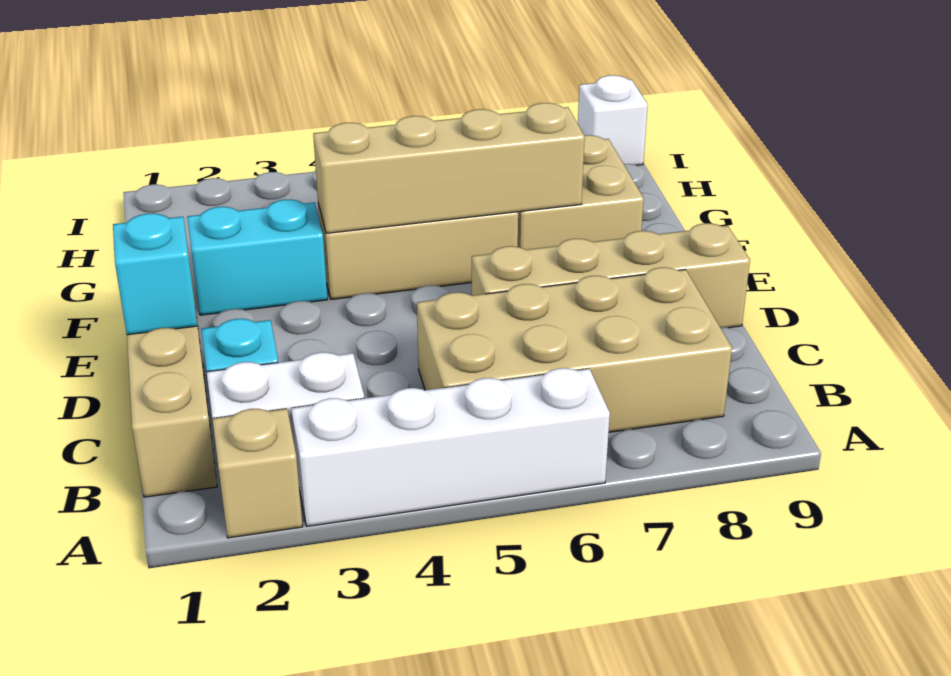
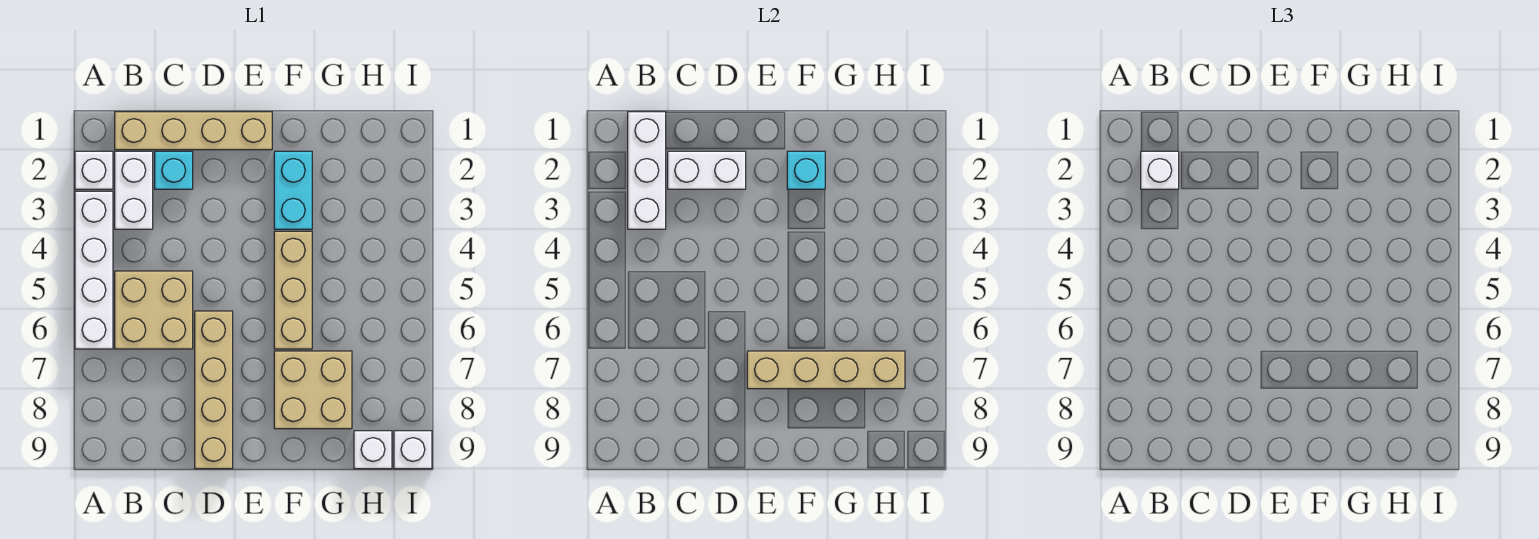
tan brick A2 level 1 -> white brick A2 level 1
none -> white brick B1:B3 level 2
none -> white brick B2 level 3
tan brick B5:C8 level 1 -> tan brick B5:C6 level 1
none -> white brick C2:D2 level 2
cyan brick D1 level 2 -> cyan brick F2 level 2
tan brick F4:F7 level 2 -> tan brick E7:H7 level 2
none -> white brick H9 level 1

